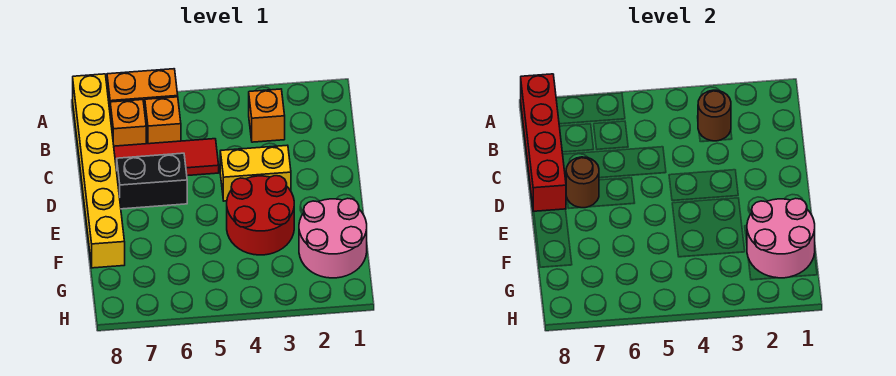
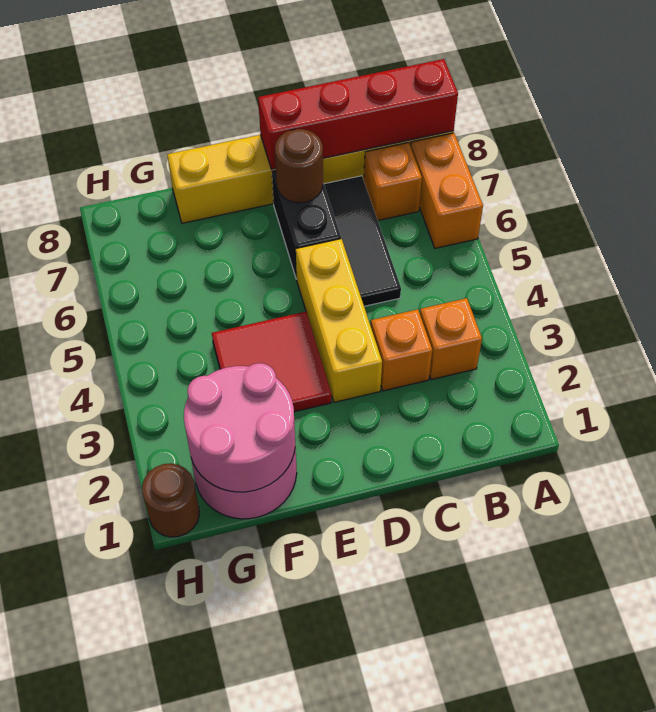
brown round brick B3 level 2 -> brown round brick H1 level 1
orange brick B6 level 1 -> orange brick C3 level 1
red tile C5:C7 level 1 -> black tile C5:C7 level 1
yellow brick D3:D4 level 1 -> yellow brick D3:D5 level 1
red round brick E3:F4 level 1 -> red tile E3:F4 level 1

